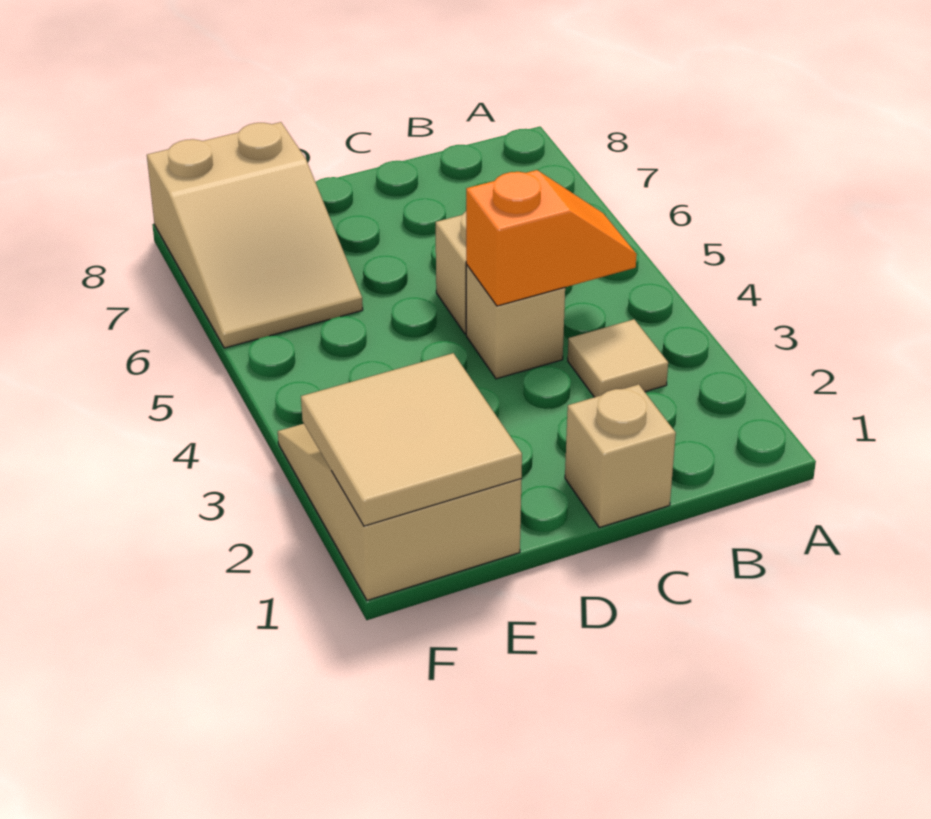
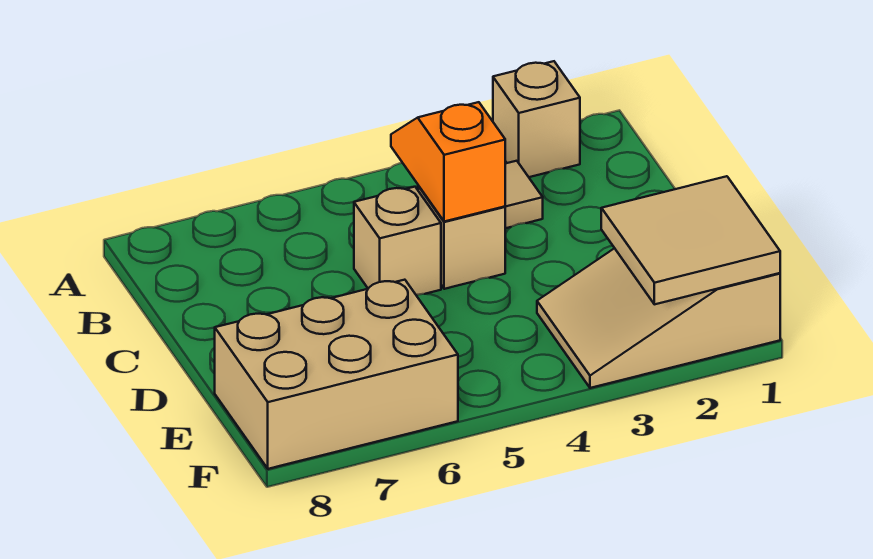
tan brick C1 level 1 -> tan brick A2 level 1
tan slope E6:F8 level 1 top 8 -> tan brick E6:F8 level 1

